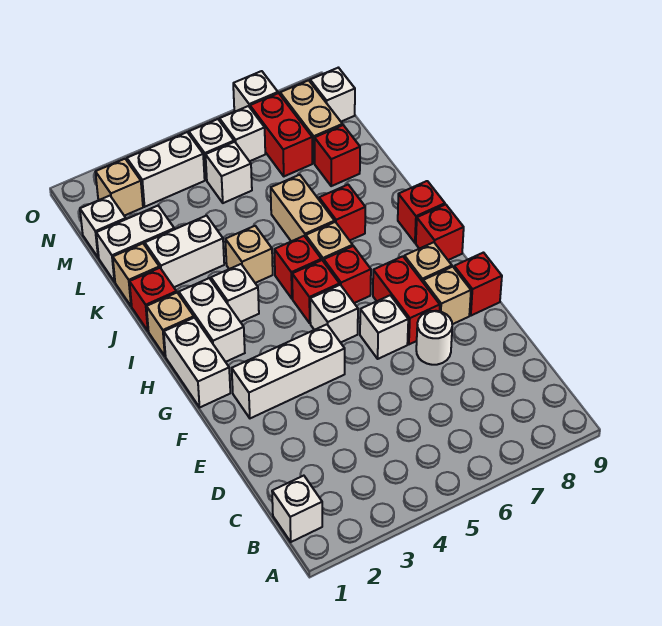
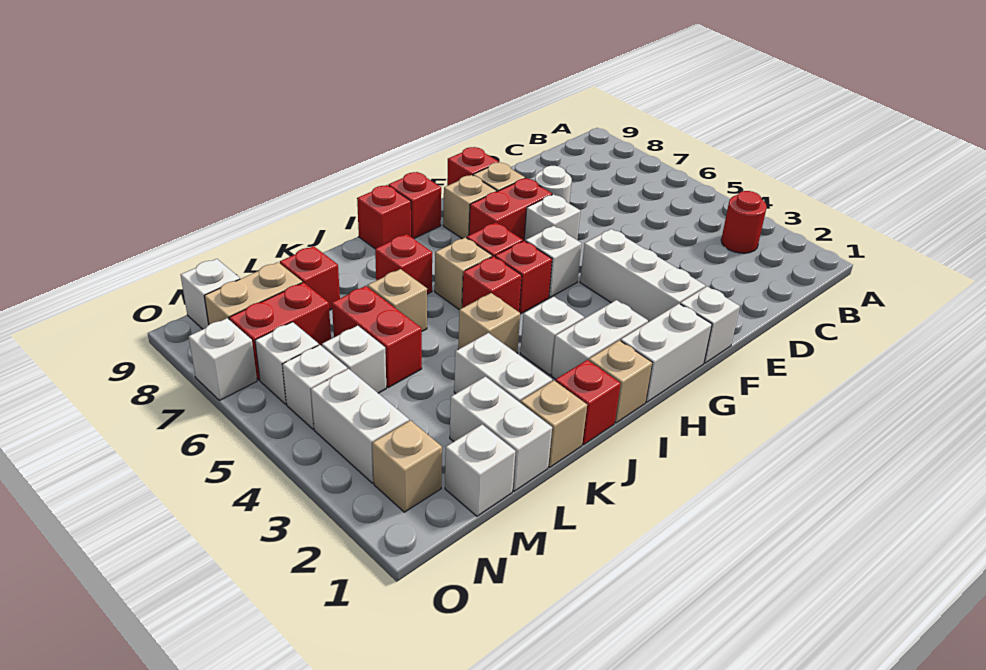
white brick B1 level 1 -> white brick F1 level 1
none -> red round brick B3 level 1
tan brick J6:K6 level 1 -> tan brick K6 level 1
none -> red brick L5:L6 level 1

